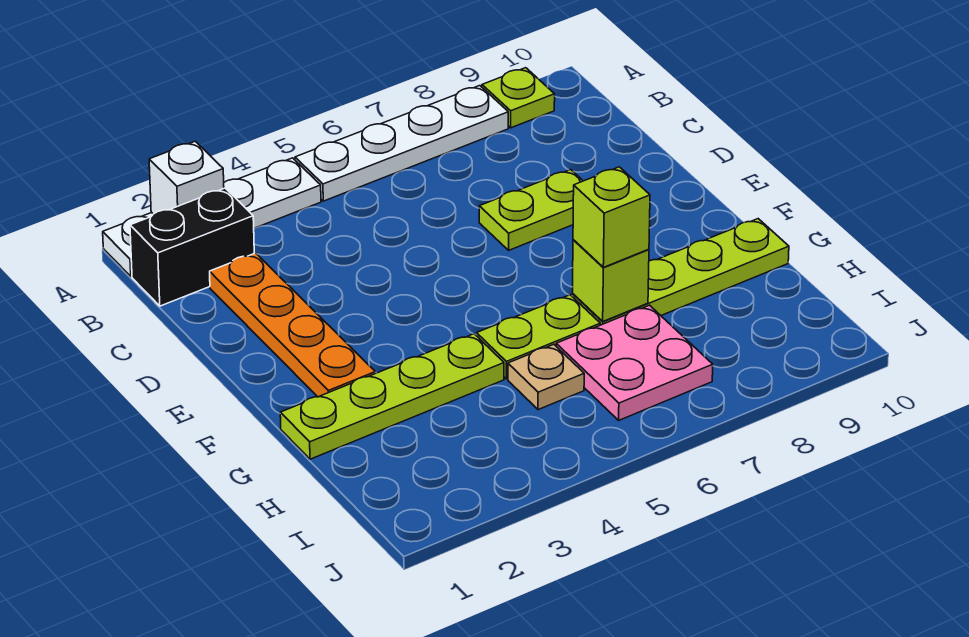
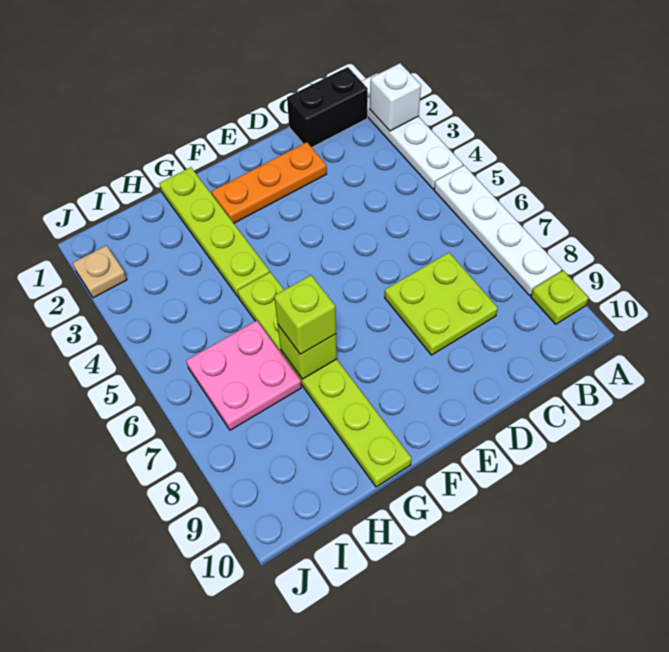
black brick B1:B2 level 1 -> black brick B1:C1 level 1
orange plate C2:F2 level 1 -> orange plate D2:F2 level 1
lime plate D7:D8 level 1 -> lime plate C7:D8 level 1
tan plate H5 level 1 -> tan plate J2 level 1

